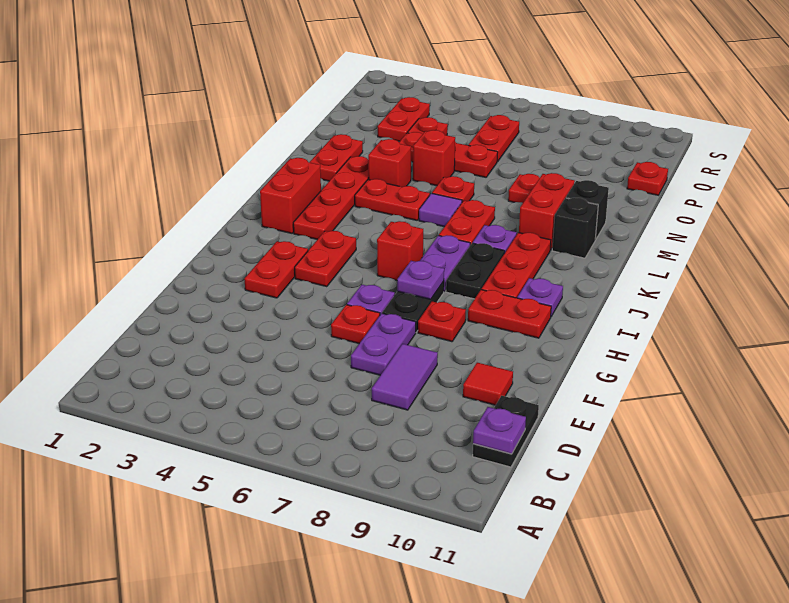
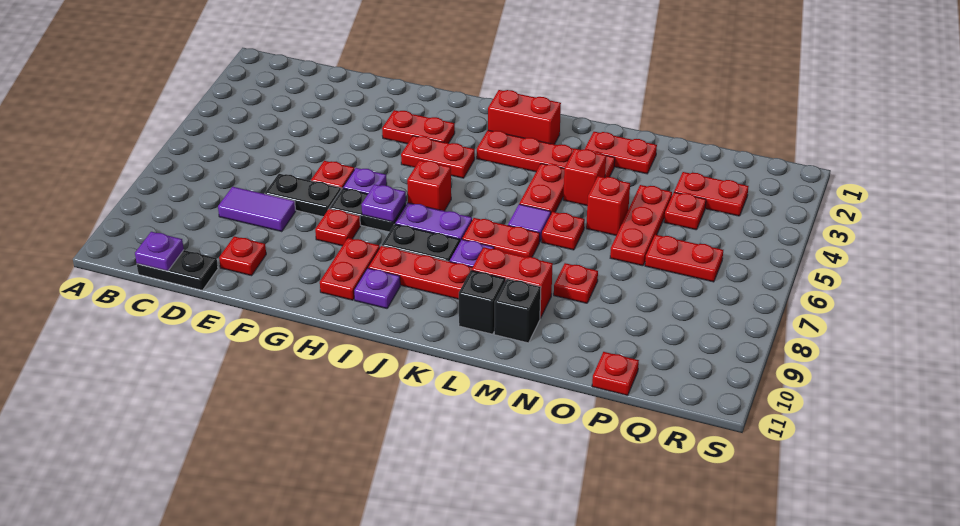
purple plate E7:F7 level 1 -> black plate E7:F7 level 1
red tile E10 level 1 -> red plate E10 level 1

